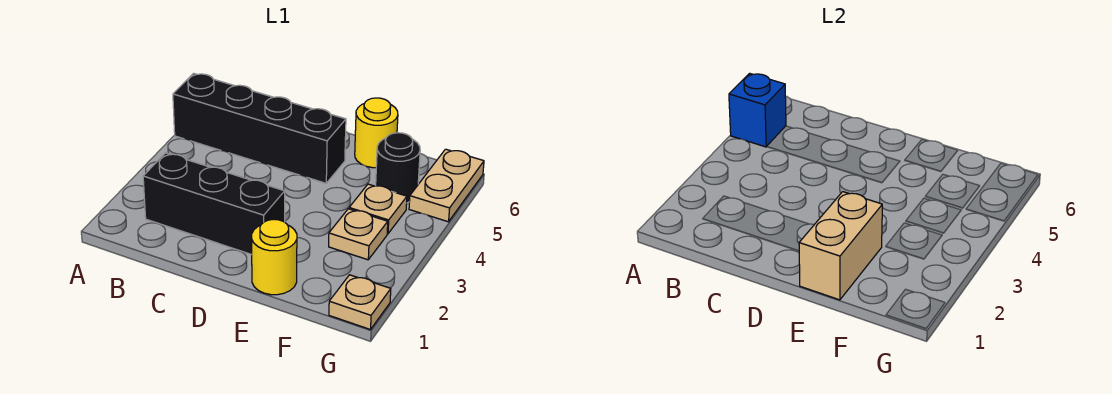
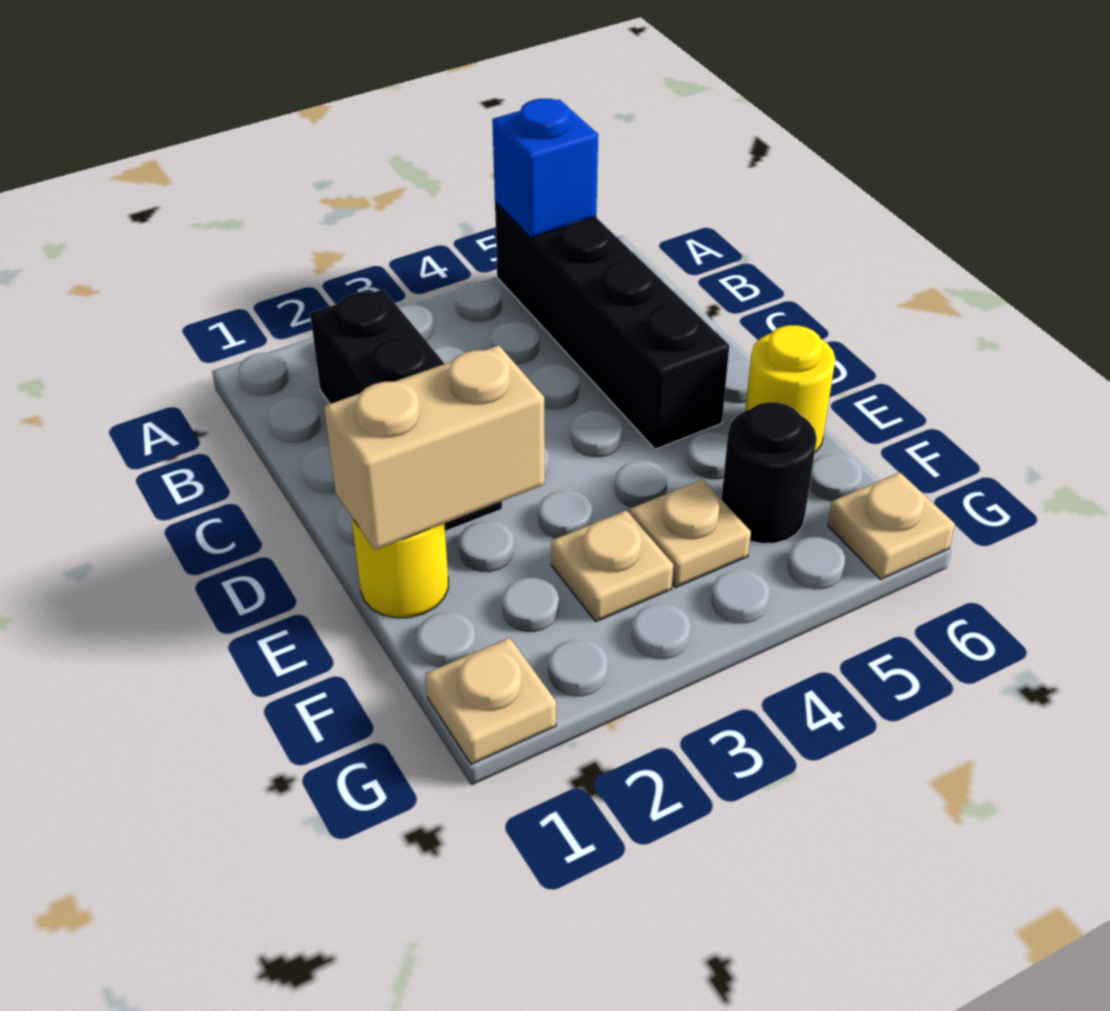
tan plate G5:G6 level 1 -> tan plate G6 level 1

